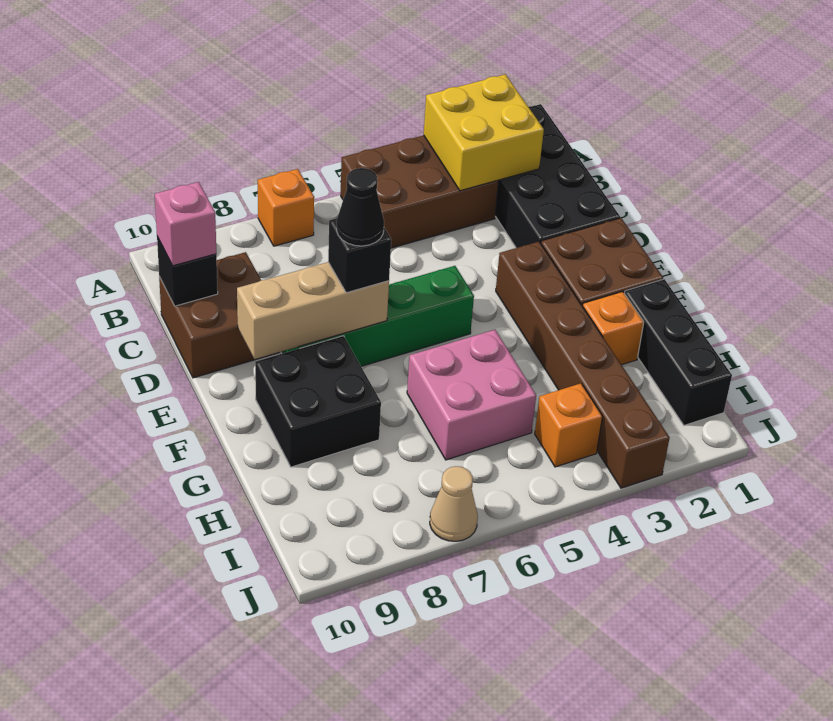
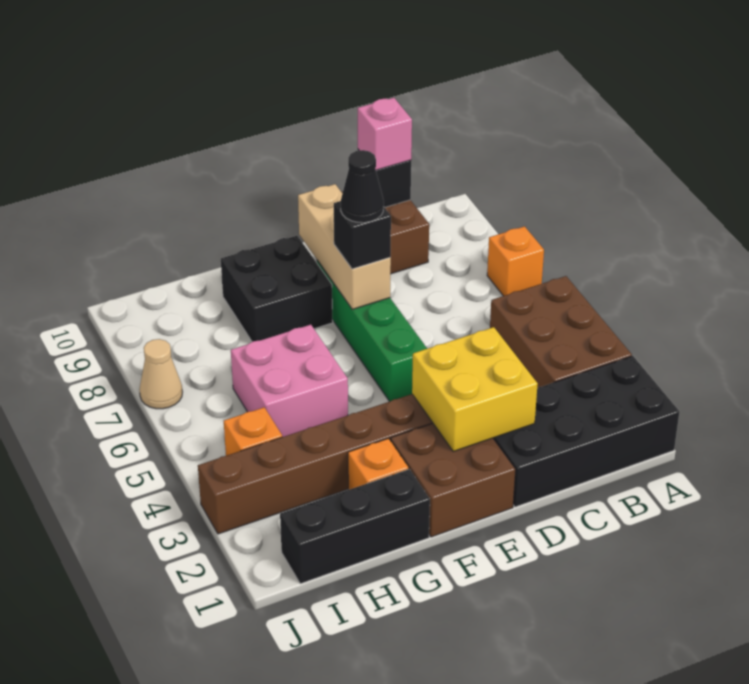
yellow brick A2:B3 level 2 -> yellow brick D2:E3 level 2

